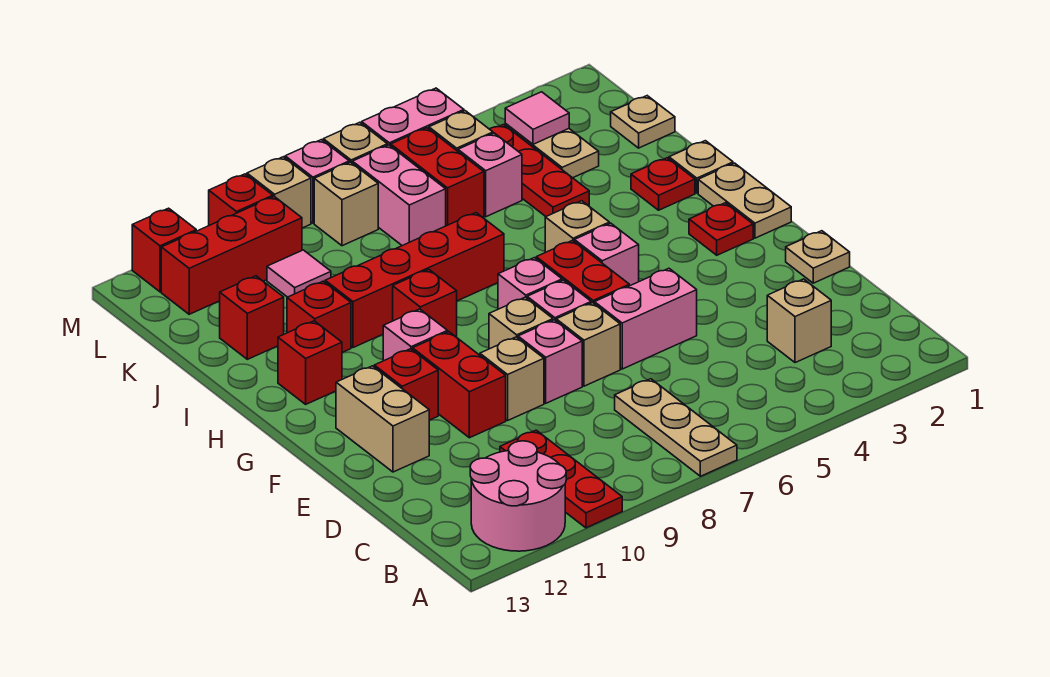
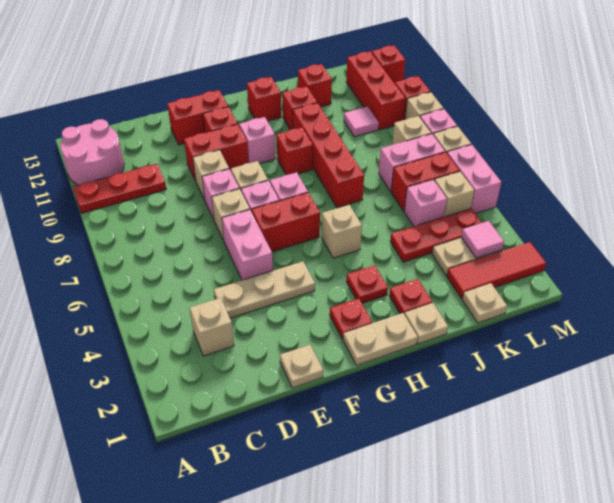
tan plate A7:C7 level 1 -> tan plate D4:F4 level 1
tan brick E12:F12 level 1 -> red brick E12:F12 level 1
pink brick G5 level 1 -> none
none -> red plate H3 level 1
none -> red tile K2:M2 level 1

